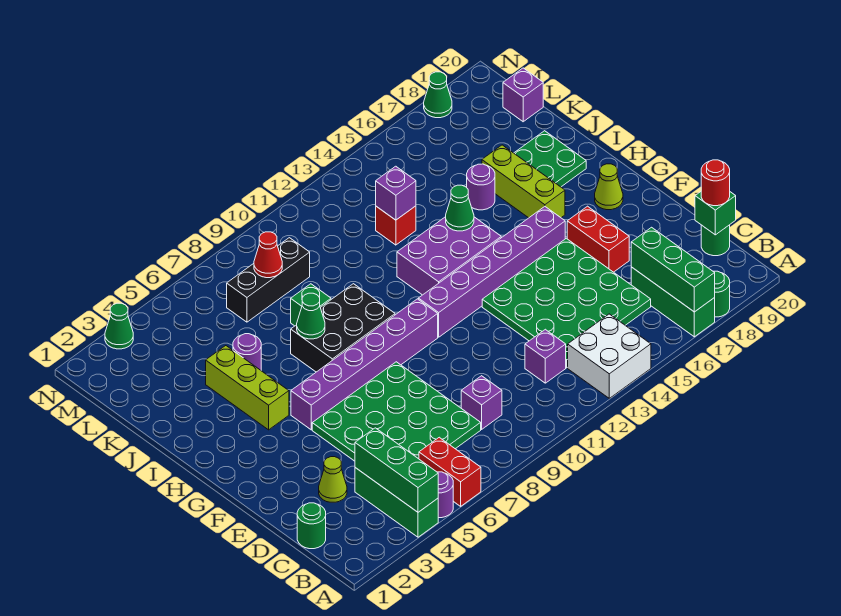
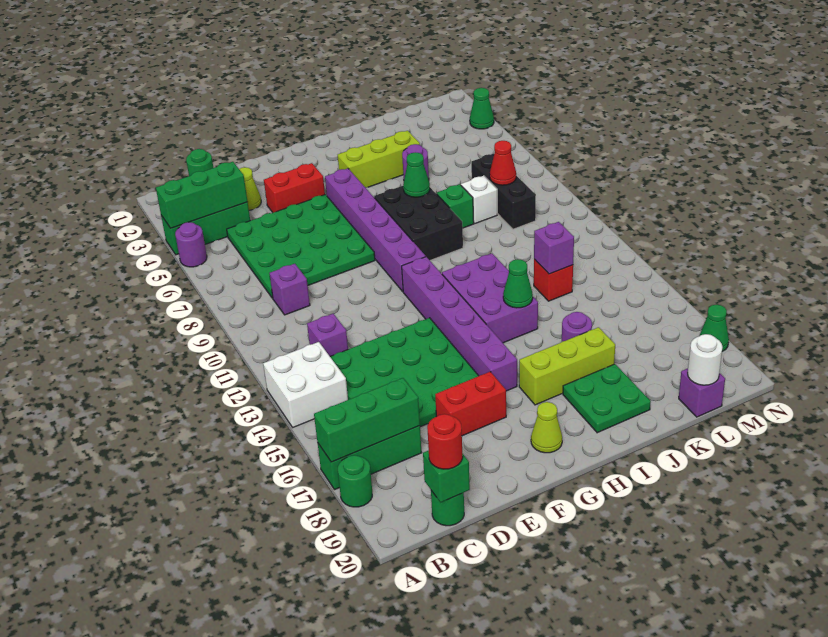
red brick A6:B6 level 1 -> red brick E4:F4 level 1
none -> white brick K8 level 1
none -> white round brick L20 level 2

